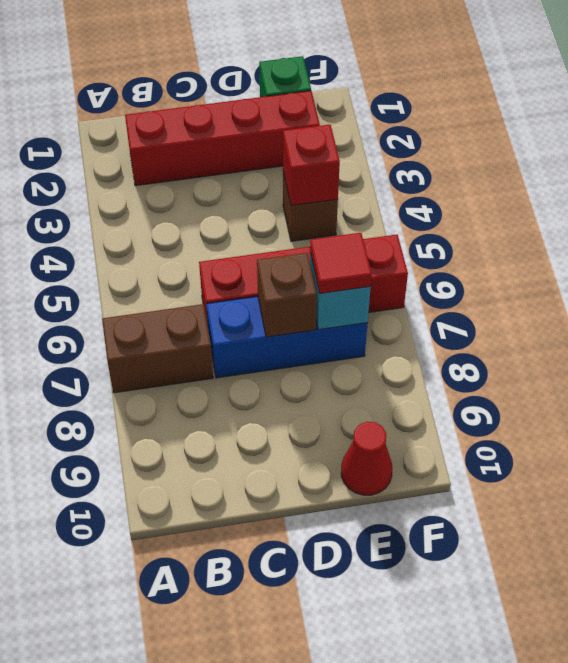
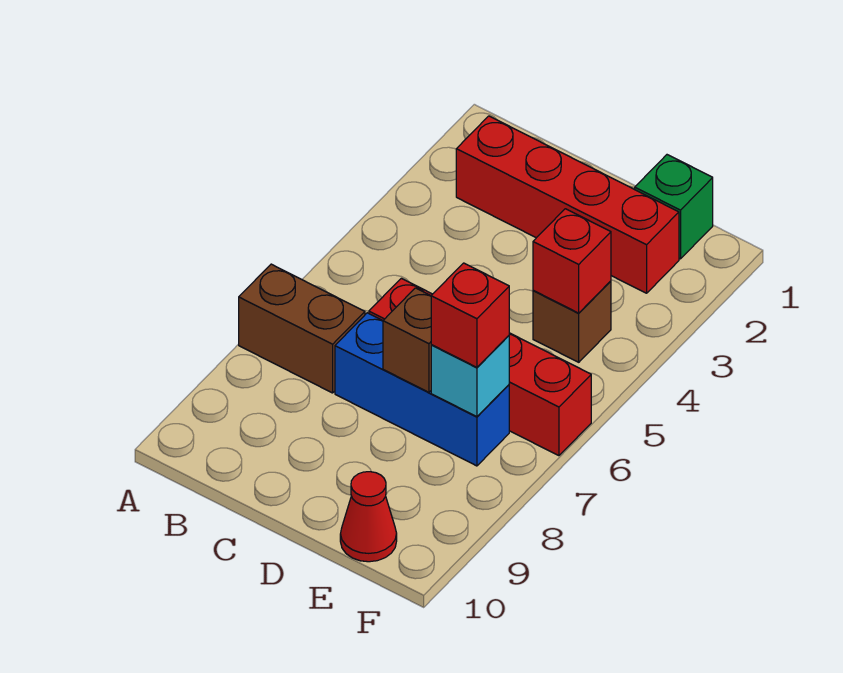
red tile E7 level 3 -> red brick E7 level 3

